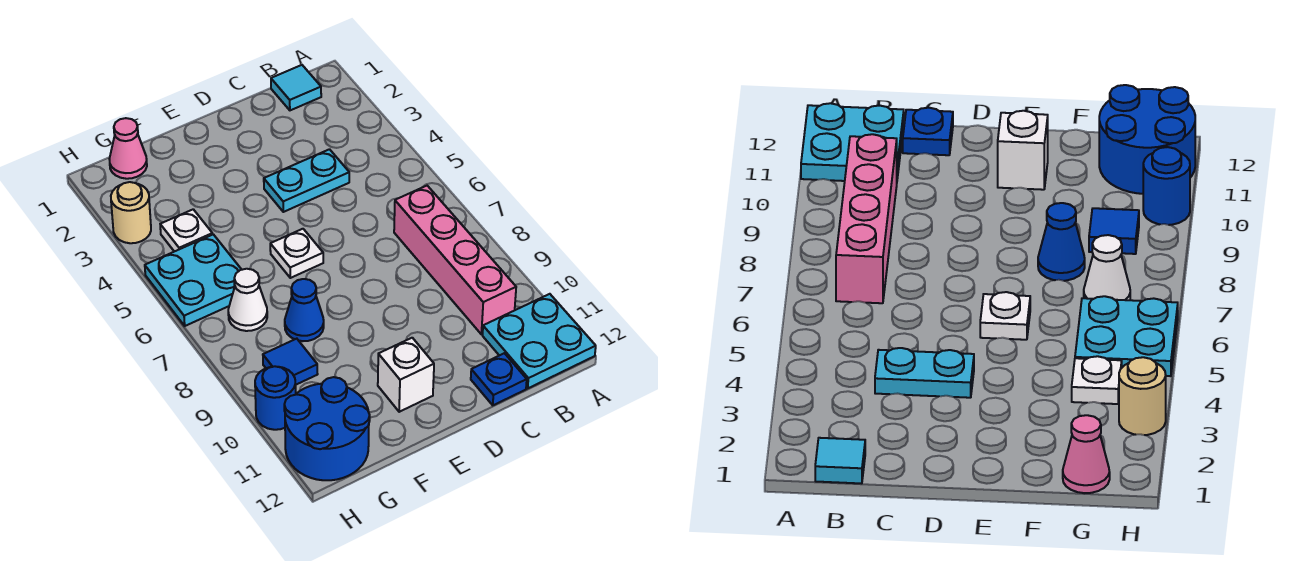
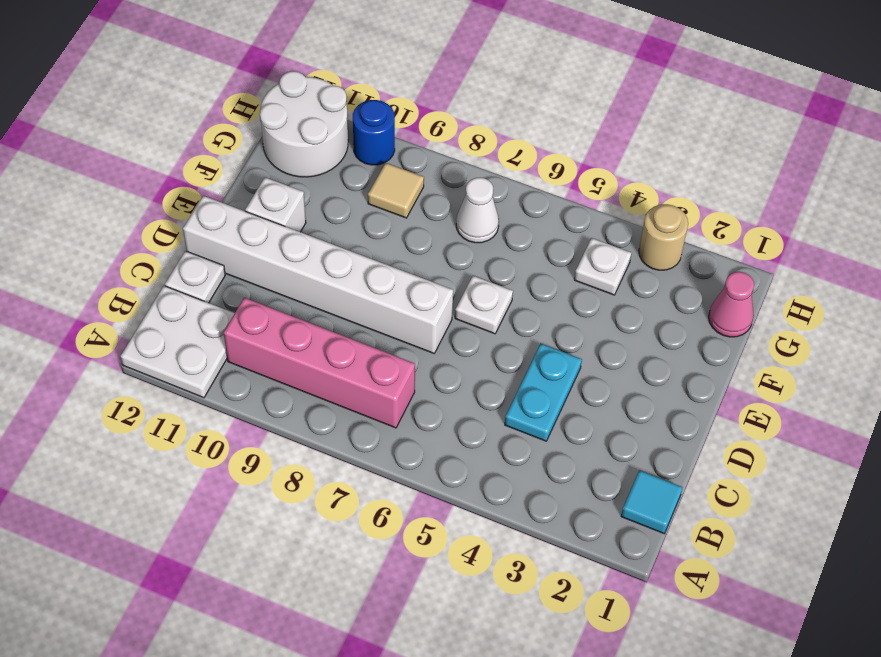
cyan plate A11:B12 level 1 -> white plate A11:B12 level 1
blue plate C12 level 1 -> white plate C12 level 1
none -> white brick D7:D12 level 1
blue cone F8 level 1 -> none
cyan plate G5:H6 level 1 -> none
blue tile G9 level 1 -> tan tile G9 level 1
blue round brick G11:H12 level 1 -> white round brick G11:H12 level 1

